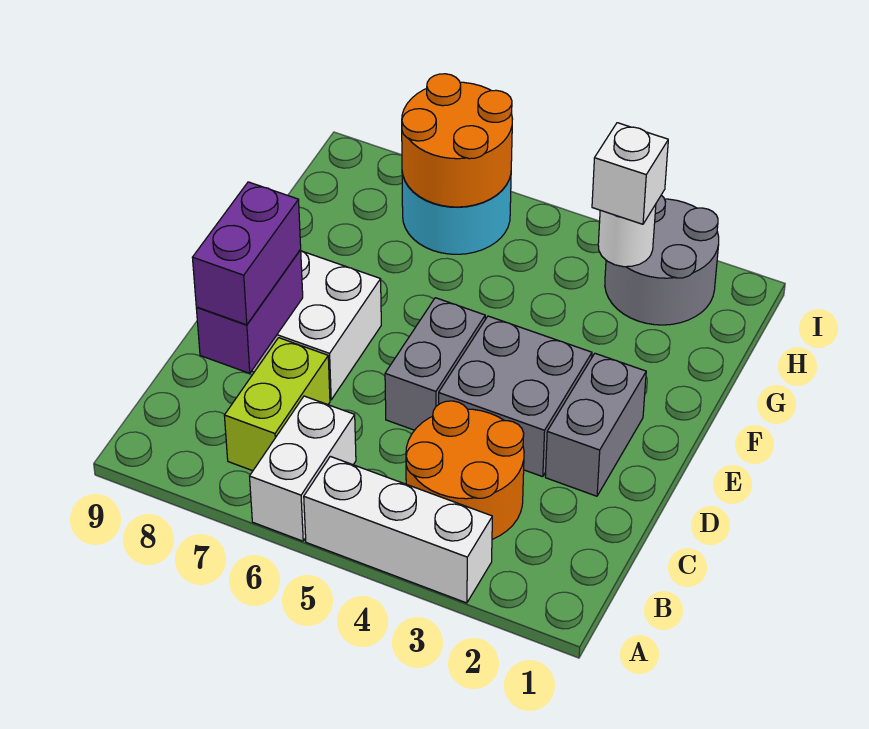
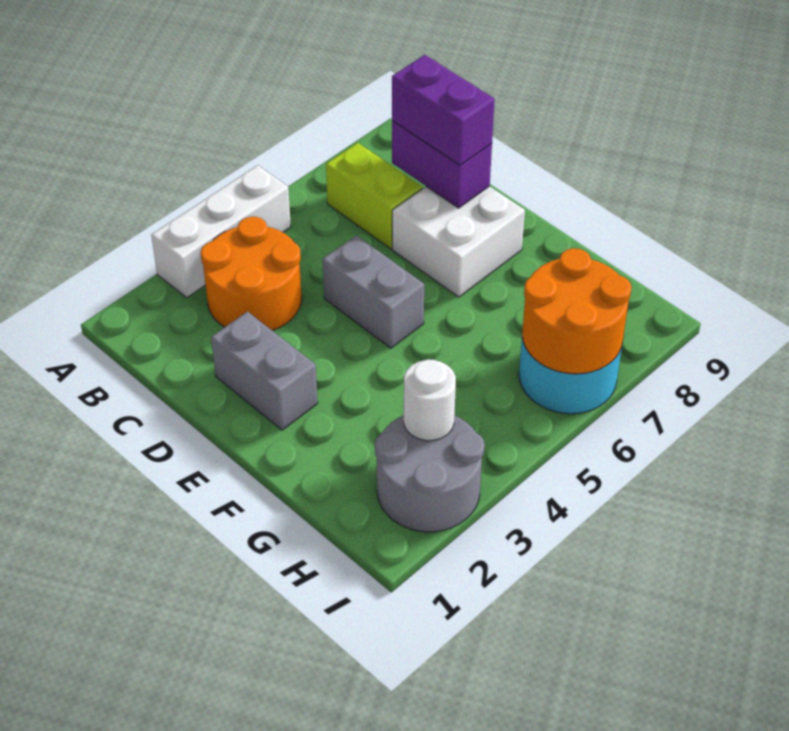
white brick A6:B6 level 1 -> none
grey brick D3:E4 level 1 -> none
white brick H3 level 3 -> none

